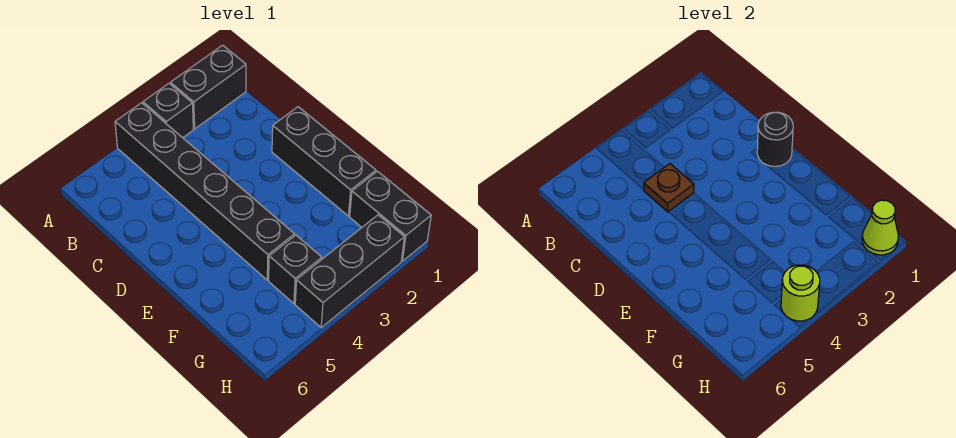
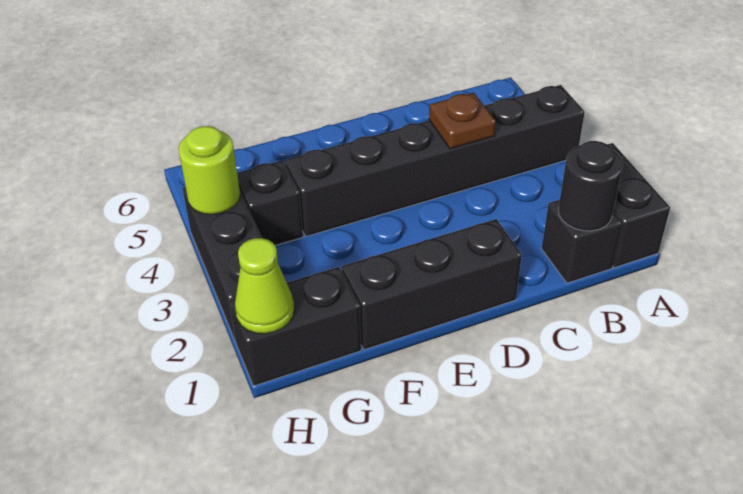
black brick A3 level 1 -> black brick B1 level 1
black round brick D1 level 2 -> black round brick B1 level 2

